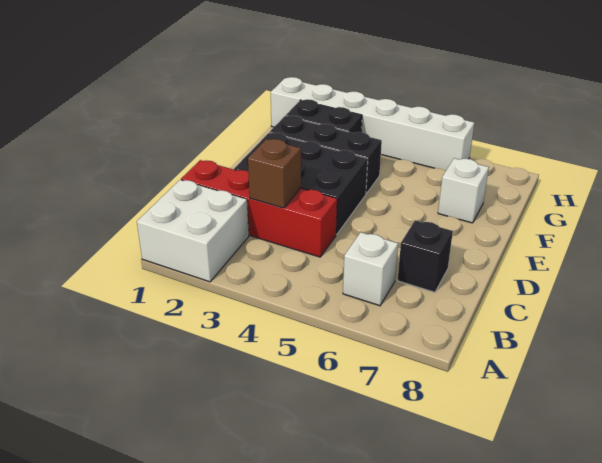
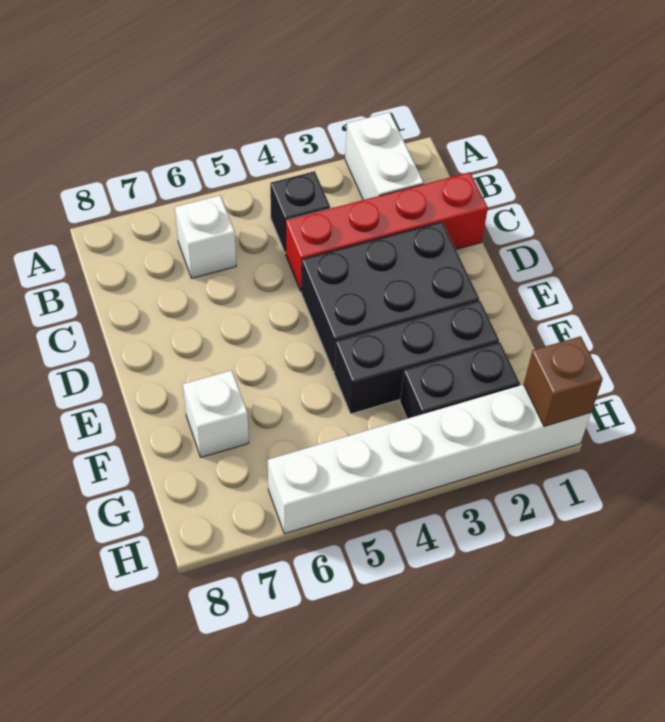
white brick A1:B2 level 1 -> white brick A2:B2 level 1
brown brick C3 level 2 -> brown brick H1 level 2
black brick C7 level 1 -> black brick B4 level 1

